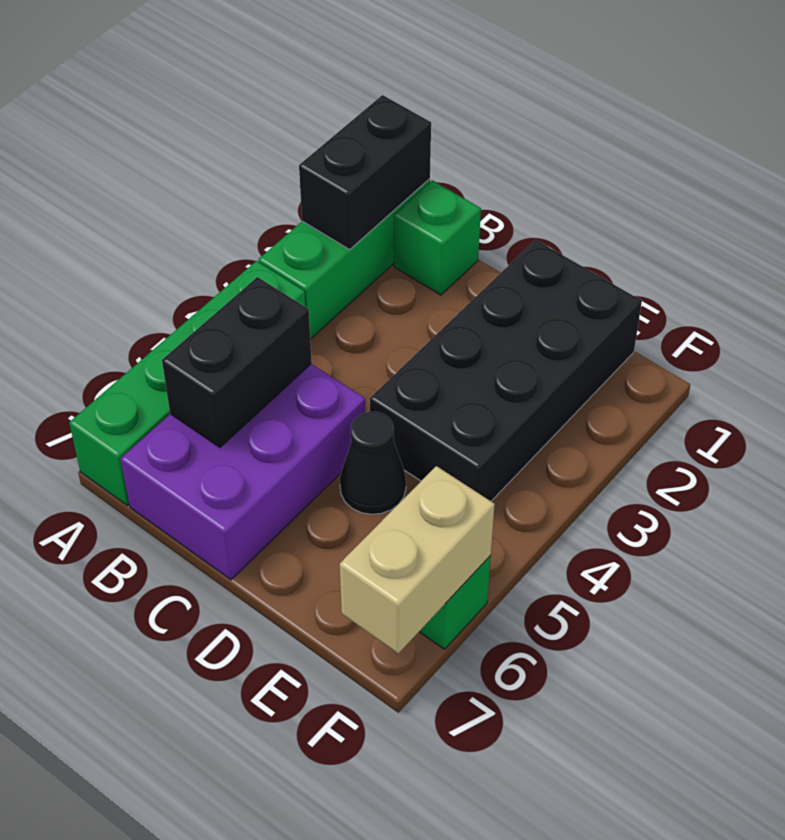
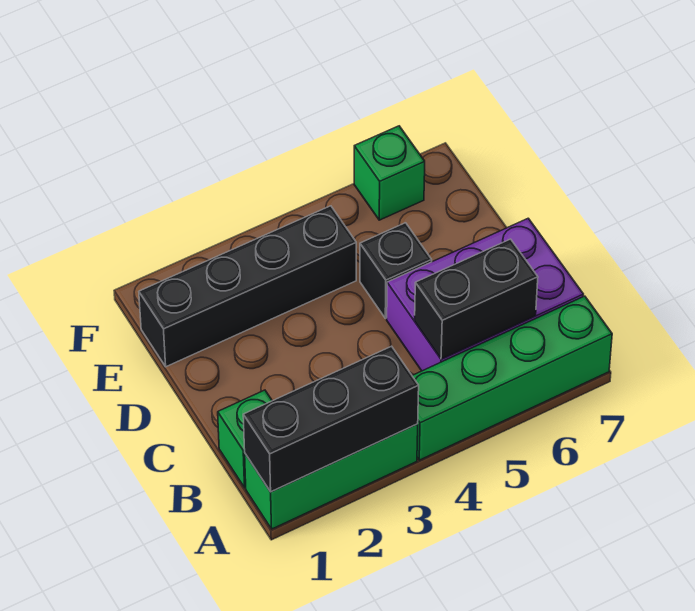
black brick A1:A2 level 2 -> black brick A1:A3 level 2
black brick D1:E4 level 1 -> black brick E1:E4 level 1
black cone D5 level 1 -> black brick D5 level 1
tan brick F6:F7 level 2 -> none

